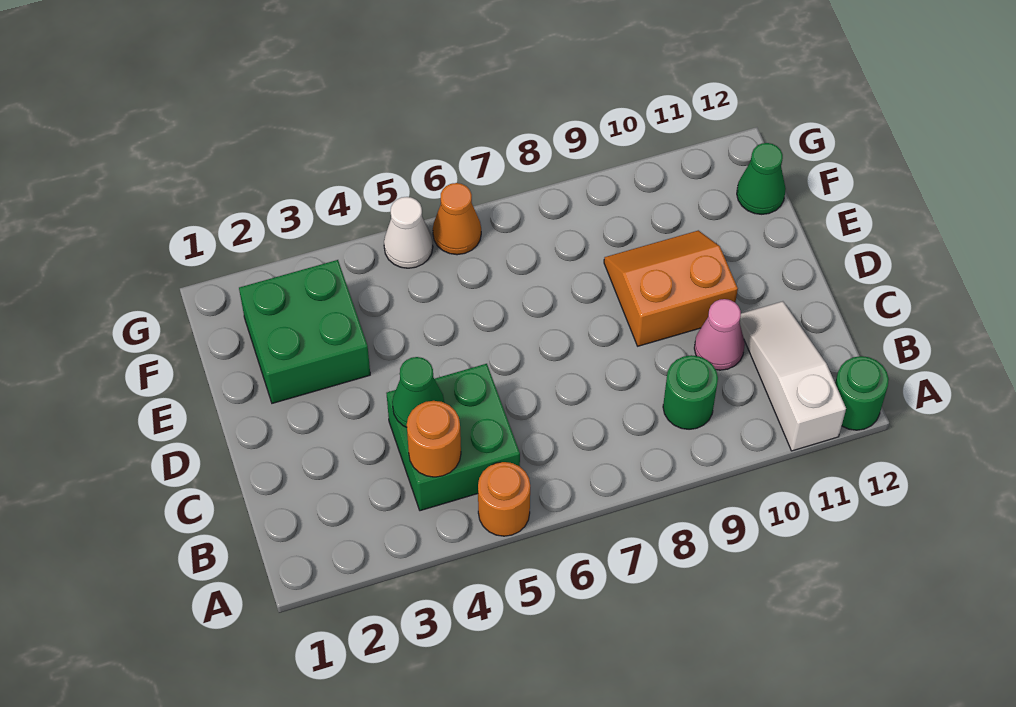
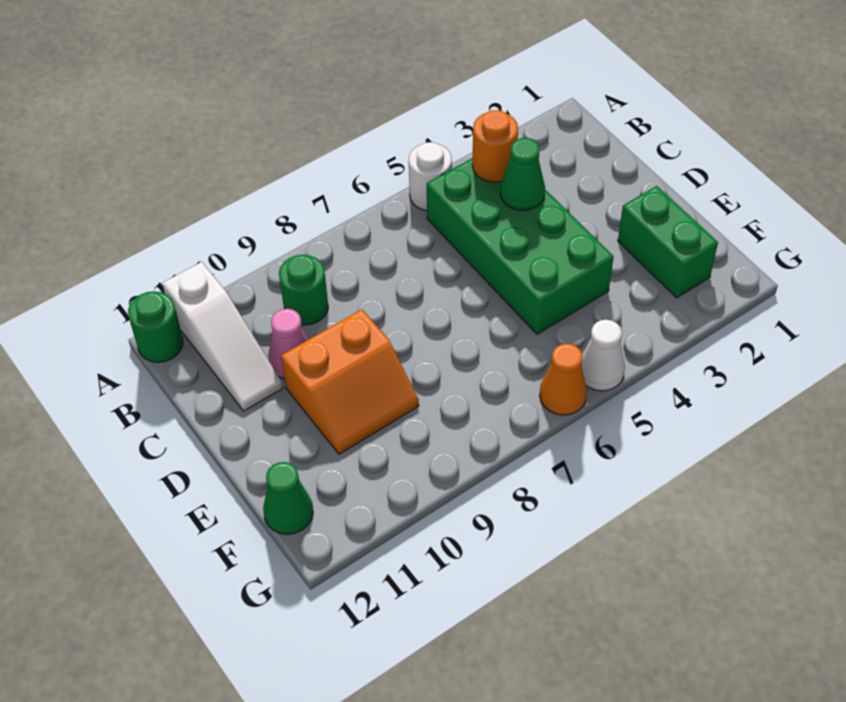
orange round brick A5 level 1 -> white round brick A5 level 1
green brick B4:C5 level 1 -> green brick B4:E5 level 1
green brick E2:F3 level 1 -> green brick E2:F2 level 1

